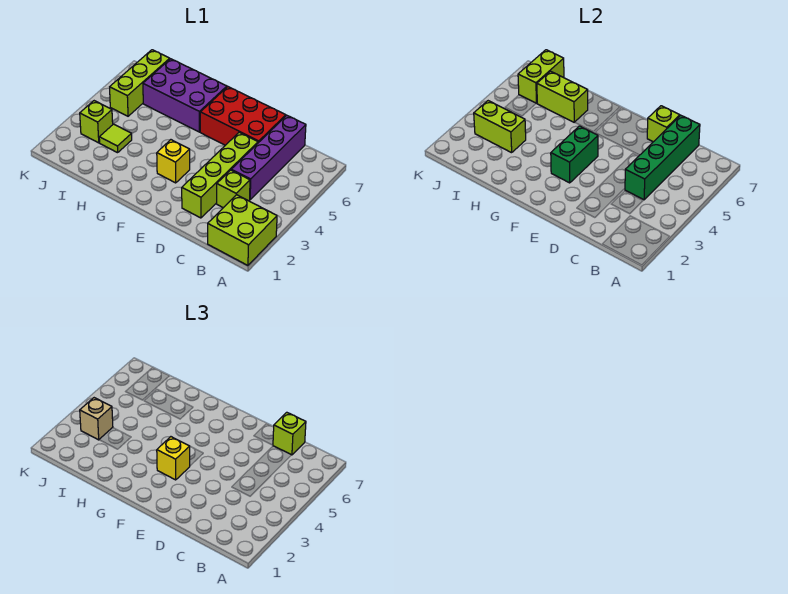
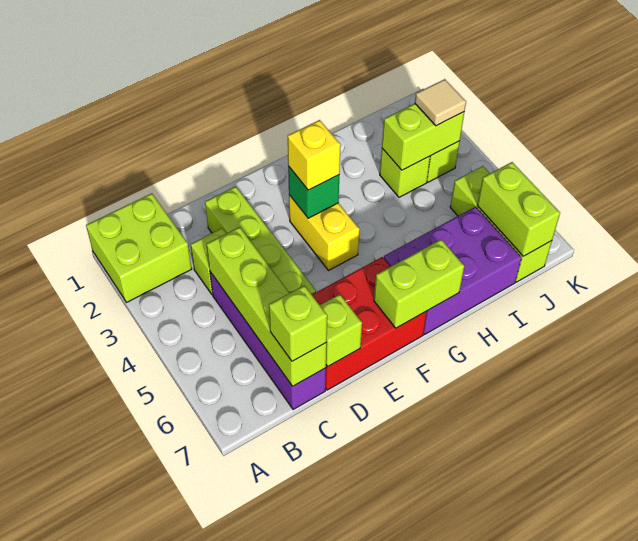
green brick C4:C7 level 2 -> lime brick C4:C7 level 2
yellow brick F3 level 1 -> yellow brick F3:F4 level 1
green brick F3:F4 level 2 -> green brick F3 level 2
lime brick H6:I6 level 2 -> lime brick F7:G7 level 2
lime tile I3 level 1 -> lime brick I3 level 1
tan brick J3 level 3 -> tan tile J3 level 3

